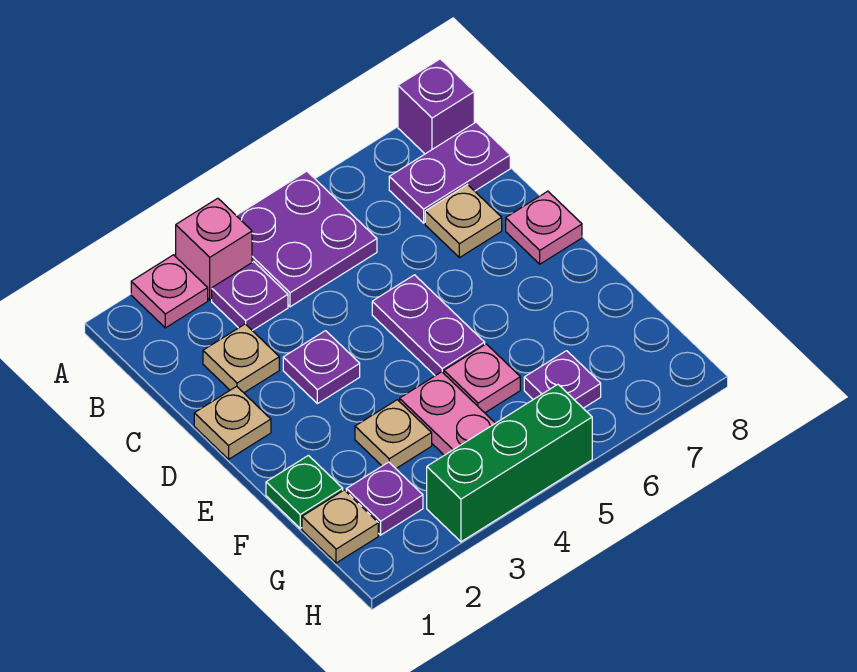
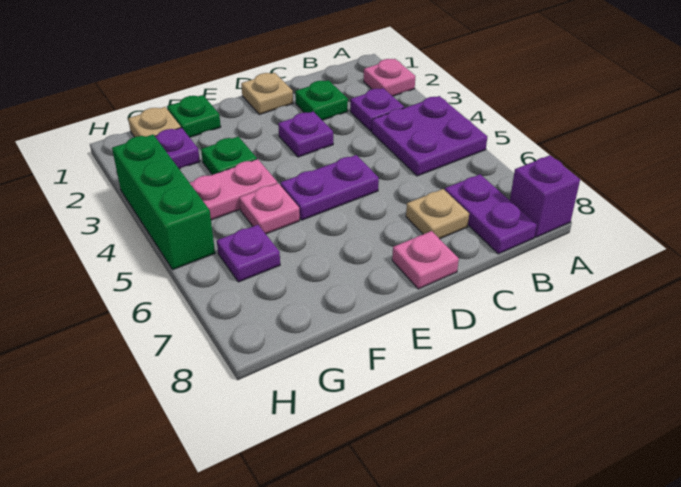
pink brick A3 level 1 -> none
tan plate C2 level 1 -> green plate C2 level 1
tan plate F3 level 1 -> green plate F3 level 1

